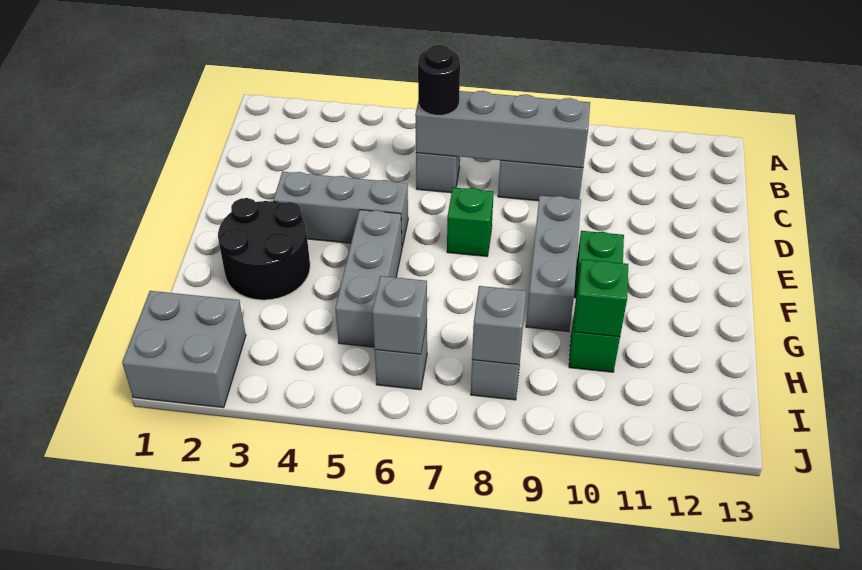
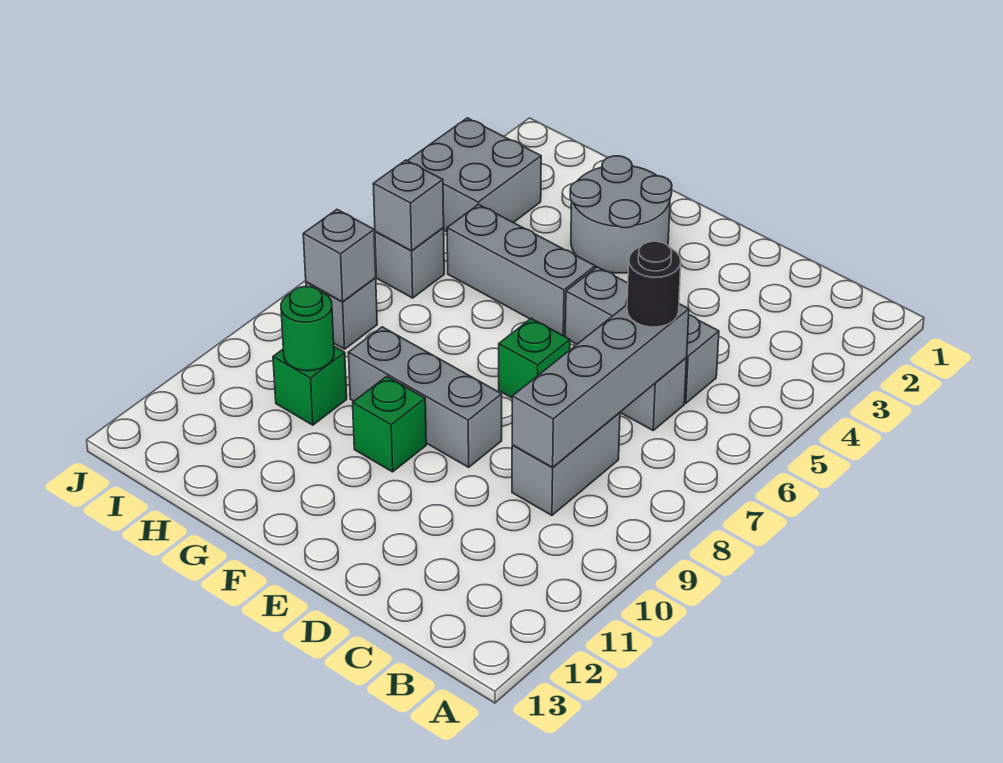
grey brick E3:E5 level 1 -> grey brick C5:E5 level 1
black round brick F2:G3 level 1 -> grey round brick F2:G3 level 1
green brick H10 level 2 -> green round brick H10 level 2
grey brick I1:J2 level 1 -> grey brick I3:J4 level 1

